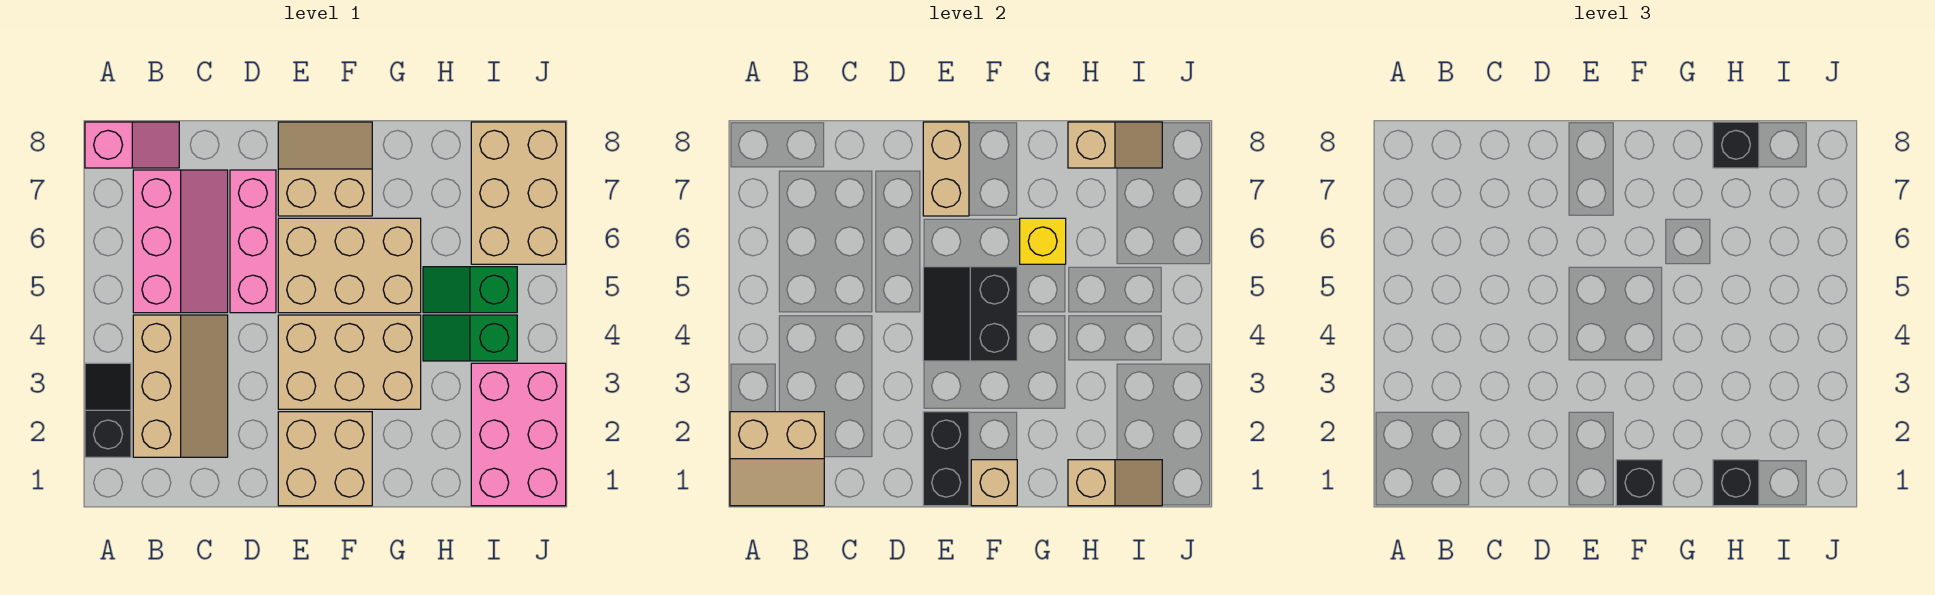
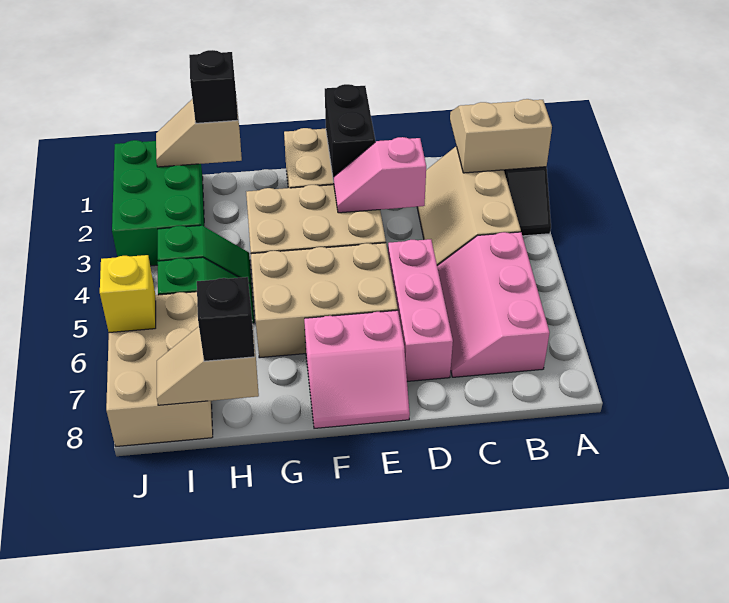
pink slope A8:B8 level 1 top A -> pink slope D3:E3 level 2 top D
black slope E4:F5 level 2 top F -> none
tan slope E7:F8 level 1 top 7 -> pink slope E7:F8 level 1 top 7
tan brick E7:E8 level 2 -> none
tan brick F1 level 2 -> none
black brick F1 level 3 -> none
yellow brick G6 level 2 -> yellow brick J6 level 2
pink brick I1:J3 level 1 -> green brick I1:J3 level 1

